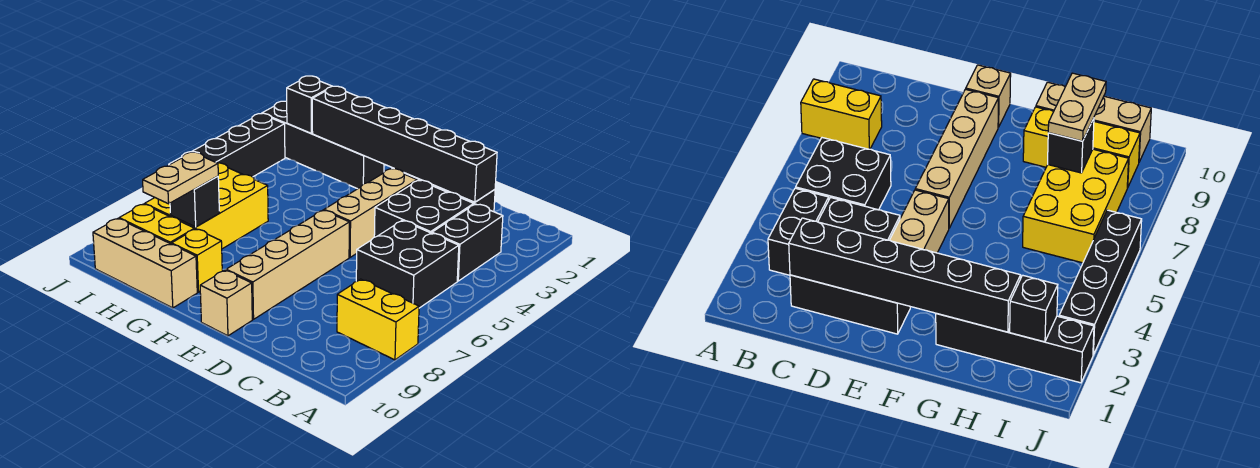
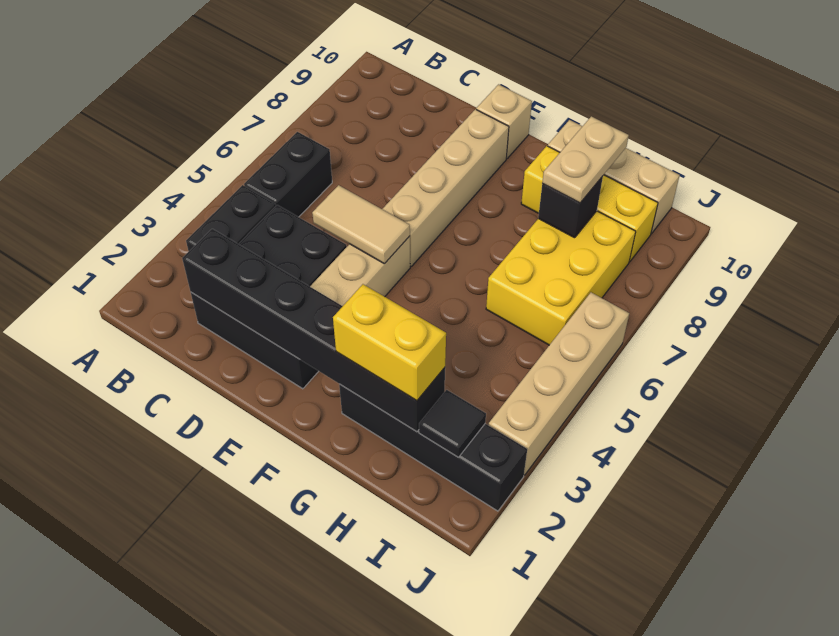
yellow brick A8:B8 level 1 -> yellow brick G2:H2 level 3
black brick B5:C6 level 1 -> black brick B5:B6 level 1
none -> tan tile D5:E5 level 2
black brick I2 level 2 -> black tile I2 level 2
black brick J3:J6 level 1 -> tan brick J3:J6 level 1

